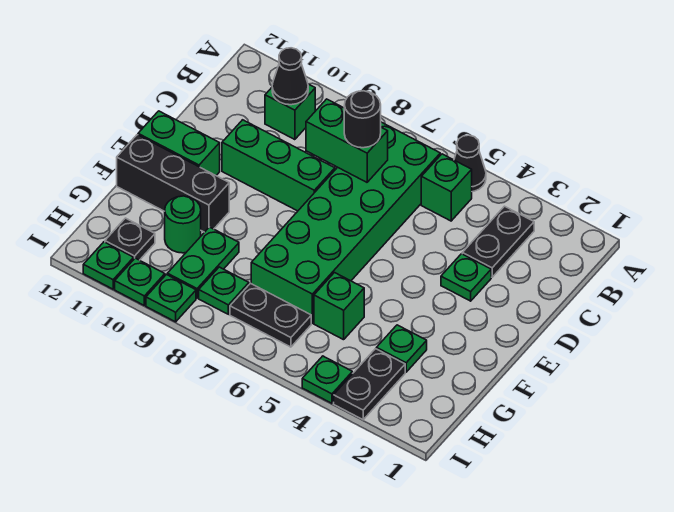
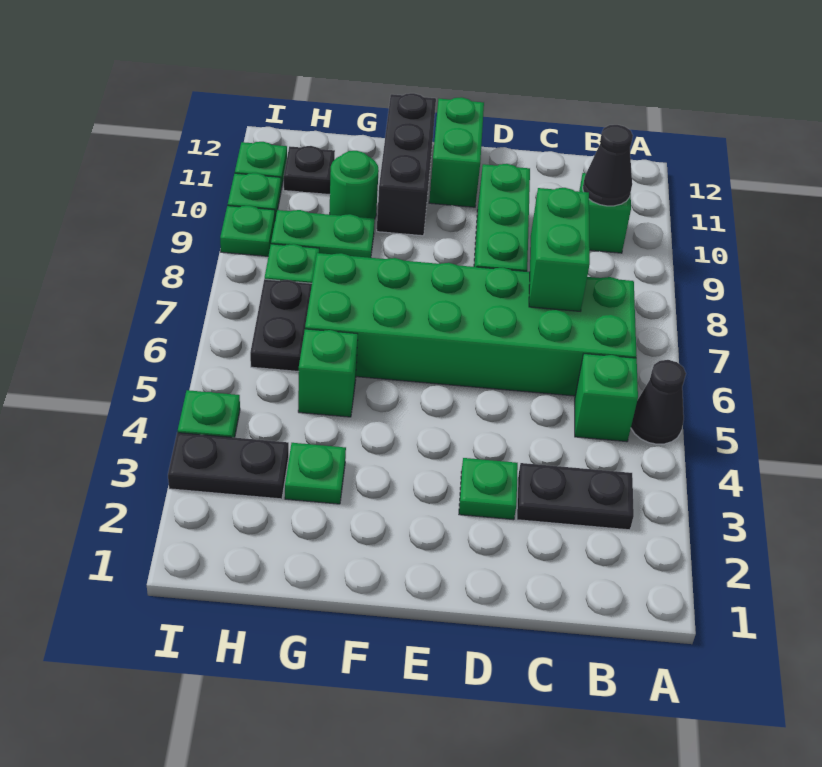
black round brick C7 level 3 -> none

